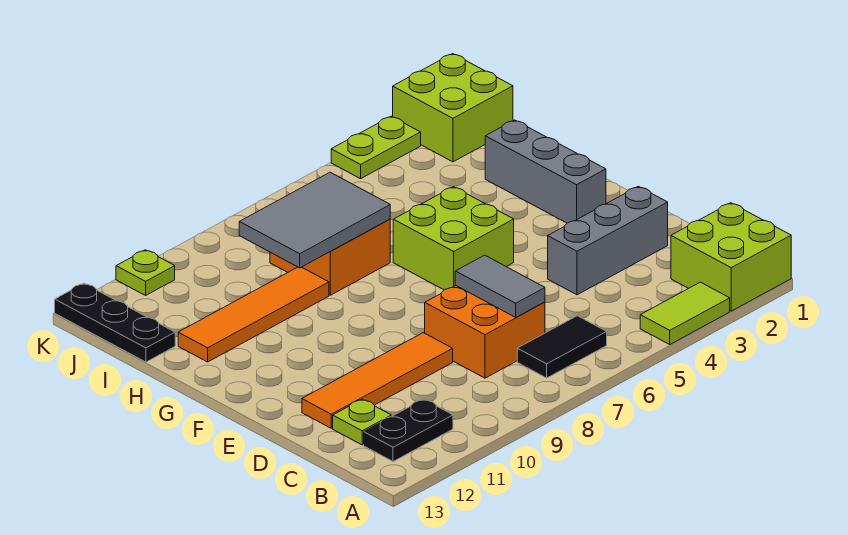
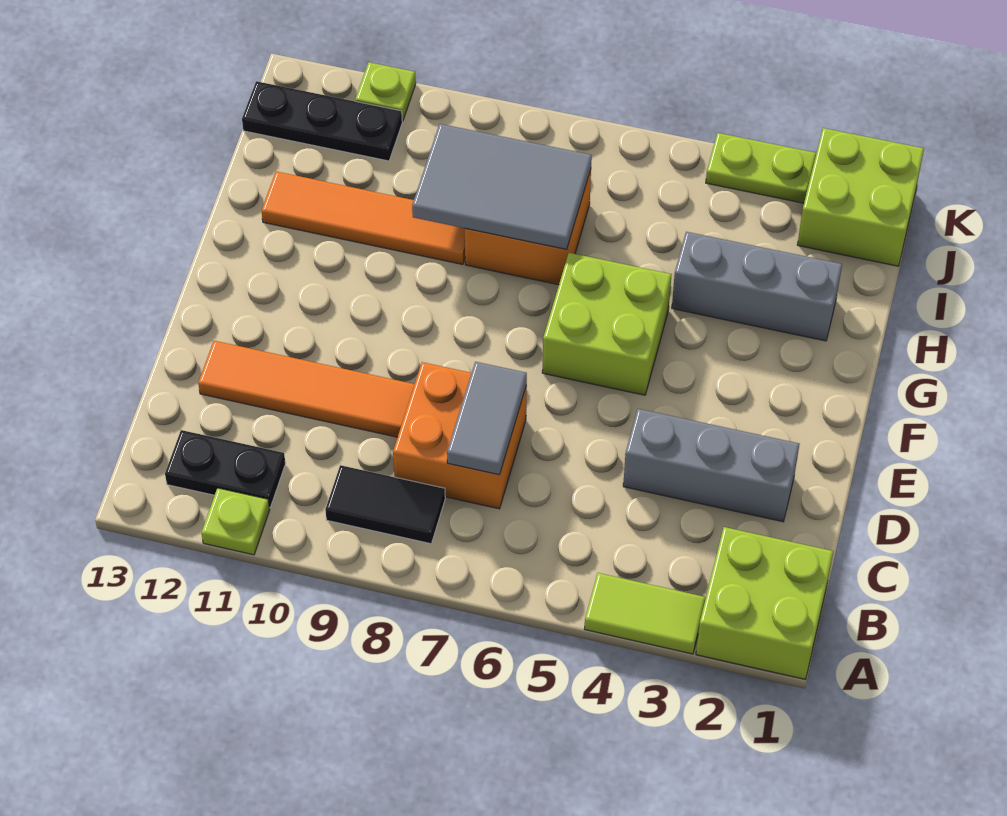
black tile B6:B7 level 1 -> black tile B8:B9 level 1
lime plate C12 level 1 -> lime plate A11 level 1
grey brick F2:H2 level 1 -> grey brick H2:H4 level 1
black plate I13:K13 level 1 -> black plate J11:J13 level 1

